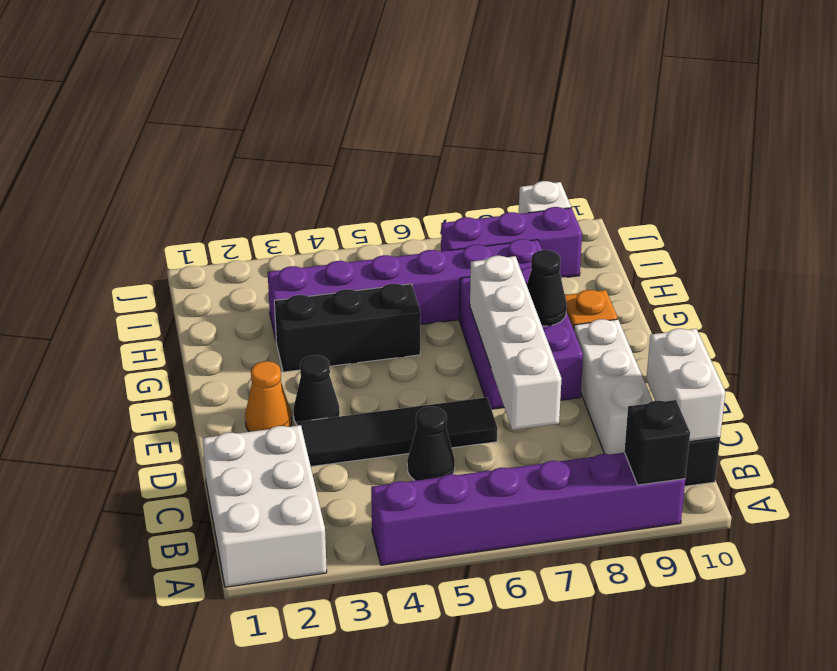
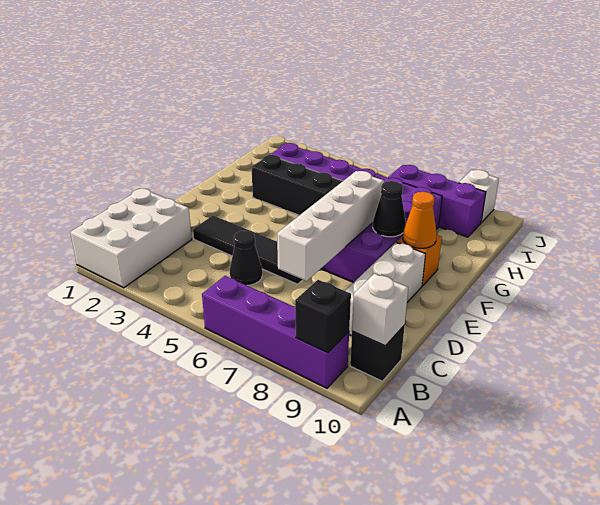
purple brick A4:A9 level 1 -> purple brick A6:A9 level 1
white brick B10:C10 level 2 -> white brick B10 level 2
orange cone E2 level 1 -> orange cone F9 level 2
black cone E3 level 1 -> none

